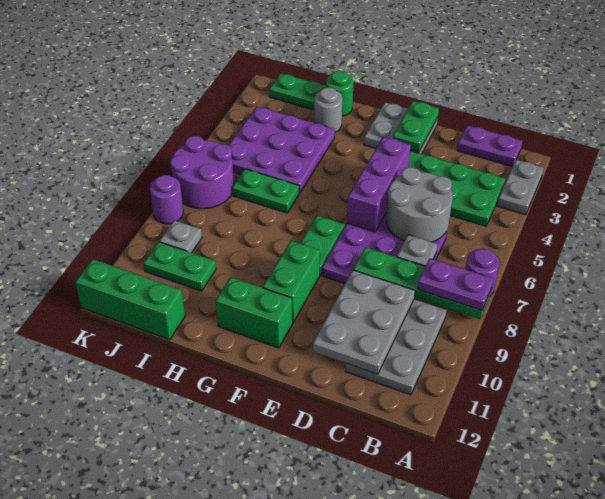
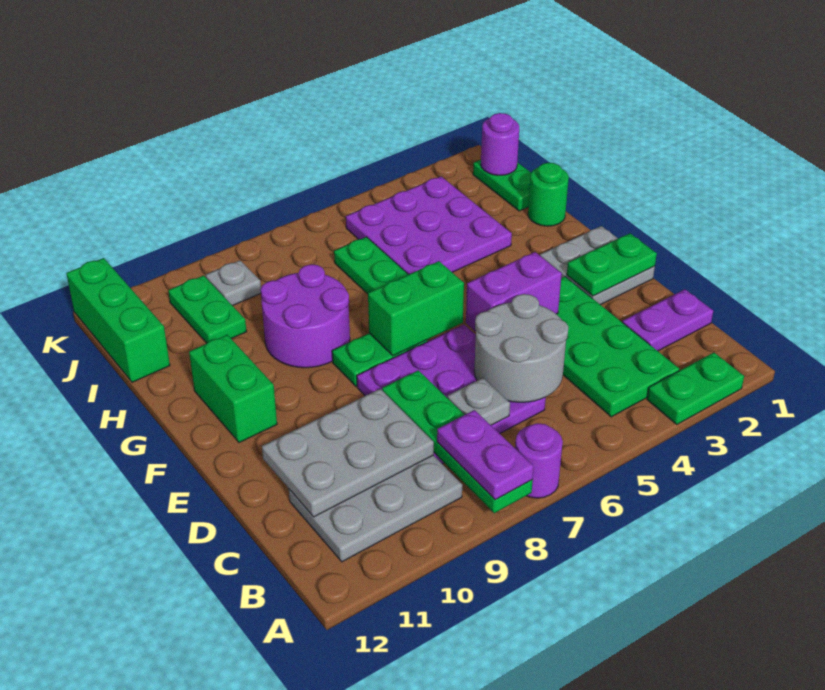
grey plate A2:A3 level 1 -> green plate A2:A3 level 1
purple plate B1:C1 level 1 -> purple plate C1:C2 level 1
purple brick E4:E6 level 2 -> purple brick E4:E5 level 2
green brick F9:F10 level 1 -> green brick F6:F7 level 2
grey round brick H2 level 1 -> none
purple round brick J6:K7 level 1 -> purple round brick G8:H9 level 1
purple round brick K8 level 1 -> purple round brick J1 level 2

